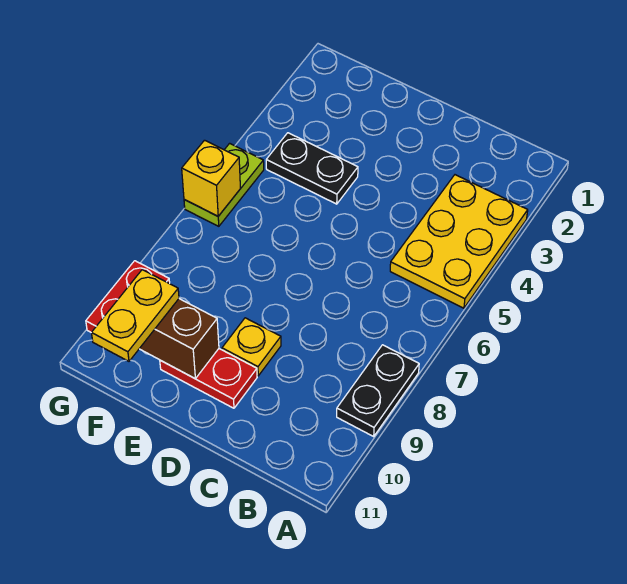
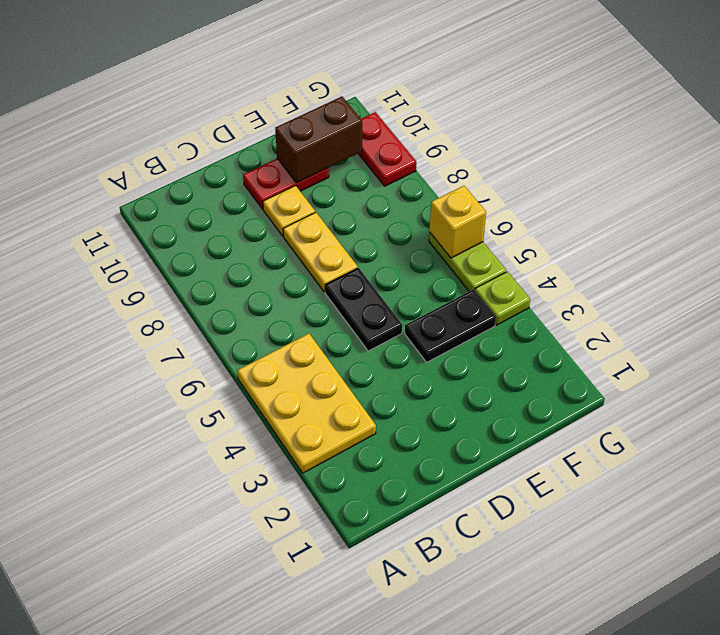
black plate A8:A9 level 1 -> black plate D5:D6 level 1
yellow plate F10:F11 level 3 -> yellow plate D7:D8 level 1
none -> lime plate G4 level 1

